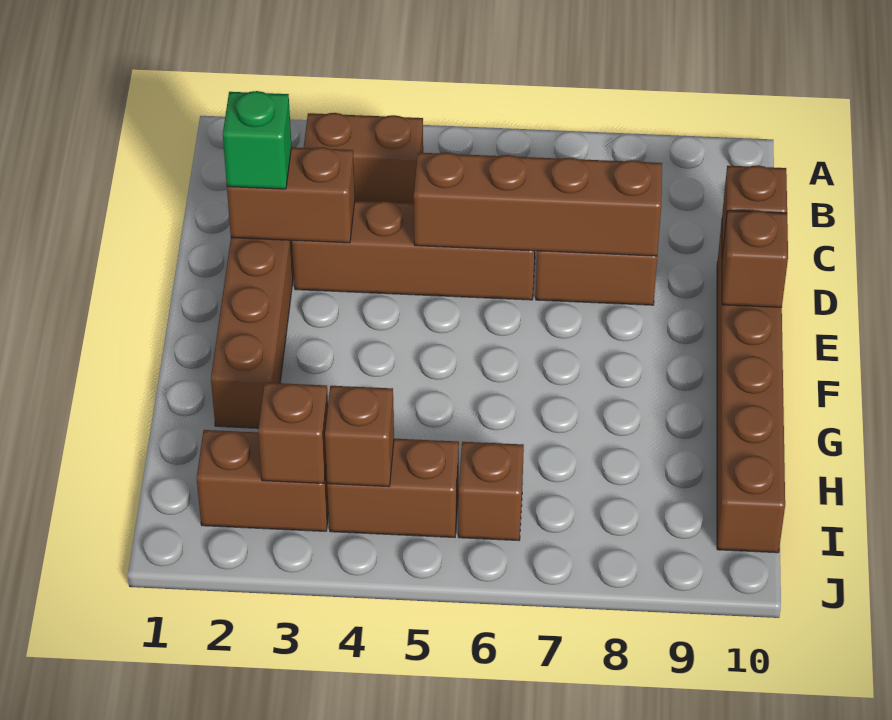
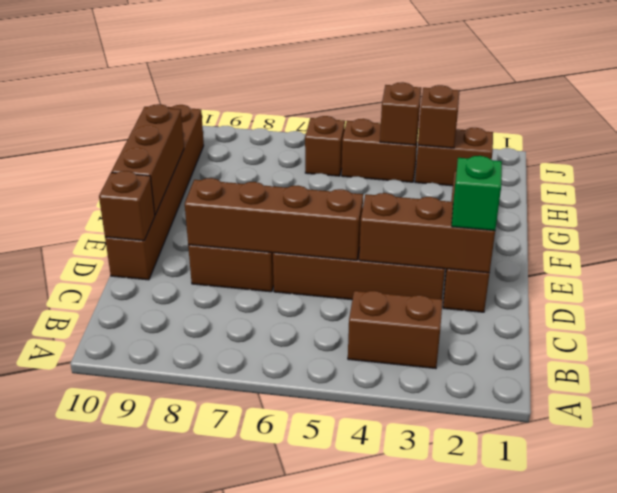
brown brick D2:D3 level 2 -> brown brick D2:D4 level 2
brown brick E10 level 2 -> brown brick E10:G10 level 2

